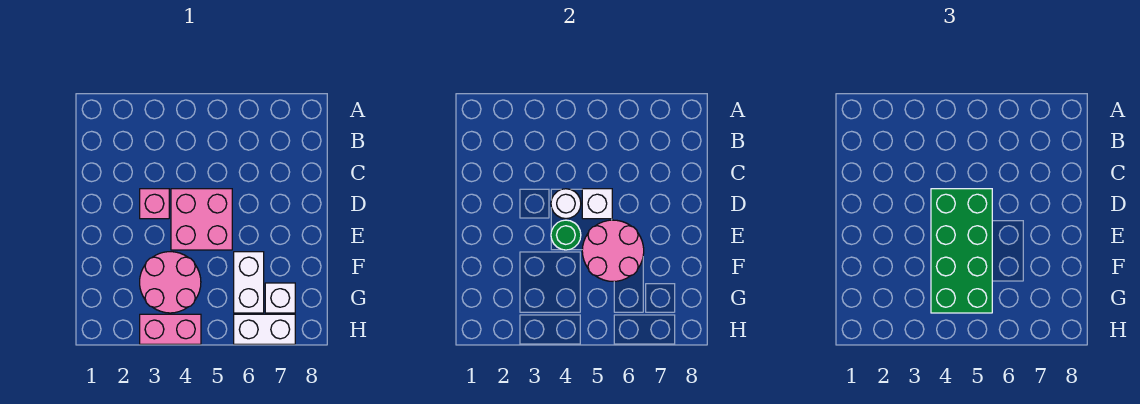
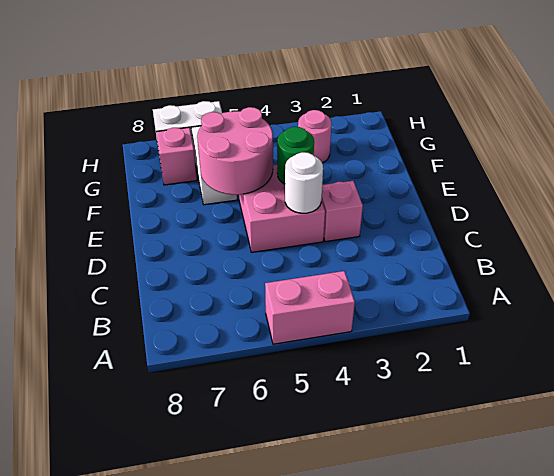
green brick D4:G5 level 3 -> none
white brick D5 level 2 -> none
pink round brick F3:G4 level 1 -> pink round brick G3 level 1
white brick G7 level 1 -> pink brick G7 level 1
pink brick H3:H4 level 1 -> pink brick A4:A5 level 1

